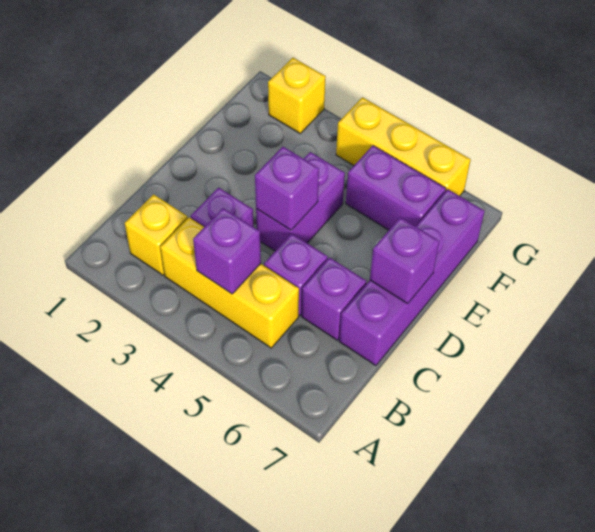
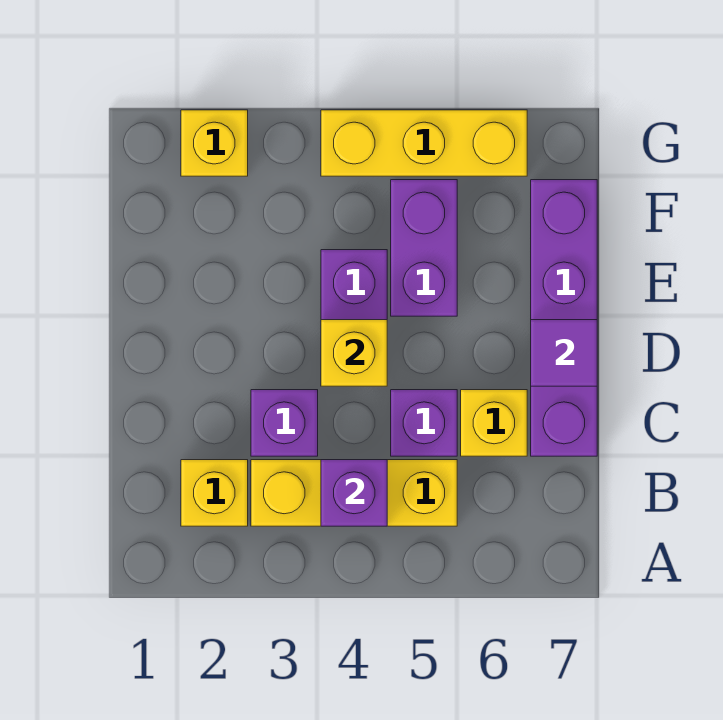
purple brick C6 level 1 -> yellow brick C6 level 1
purple brick D4 level 2 -> yellow brick D4 level 2
purple brick D7 level 2 -> purple tile D7 level 2
purple brick F5:F6 level 1 -> purple brick E5:F5 level 1

